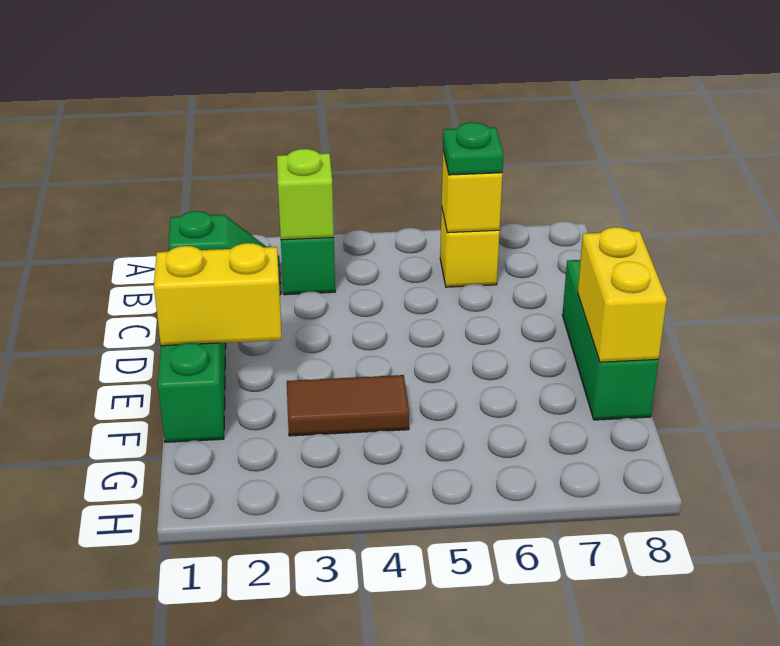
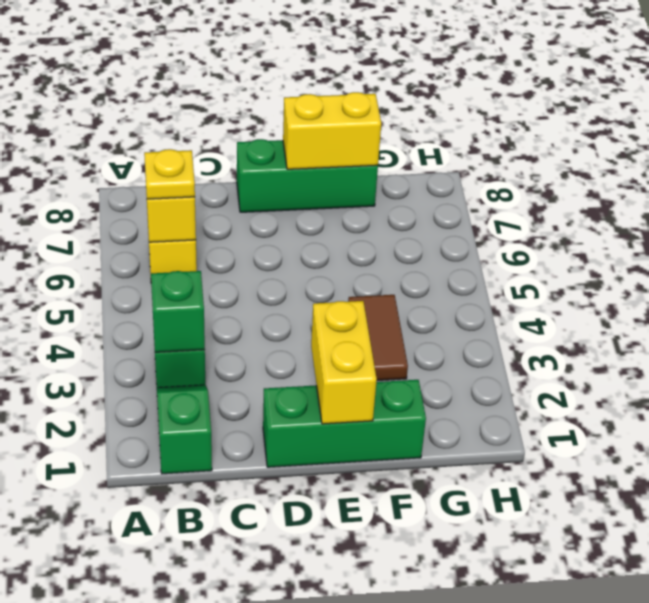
lime brick B3 level 2 -> green brick B3 level 2
green plate B6 level 3 -> yellow plate B6 level 3

